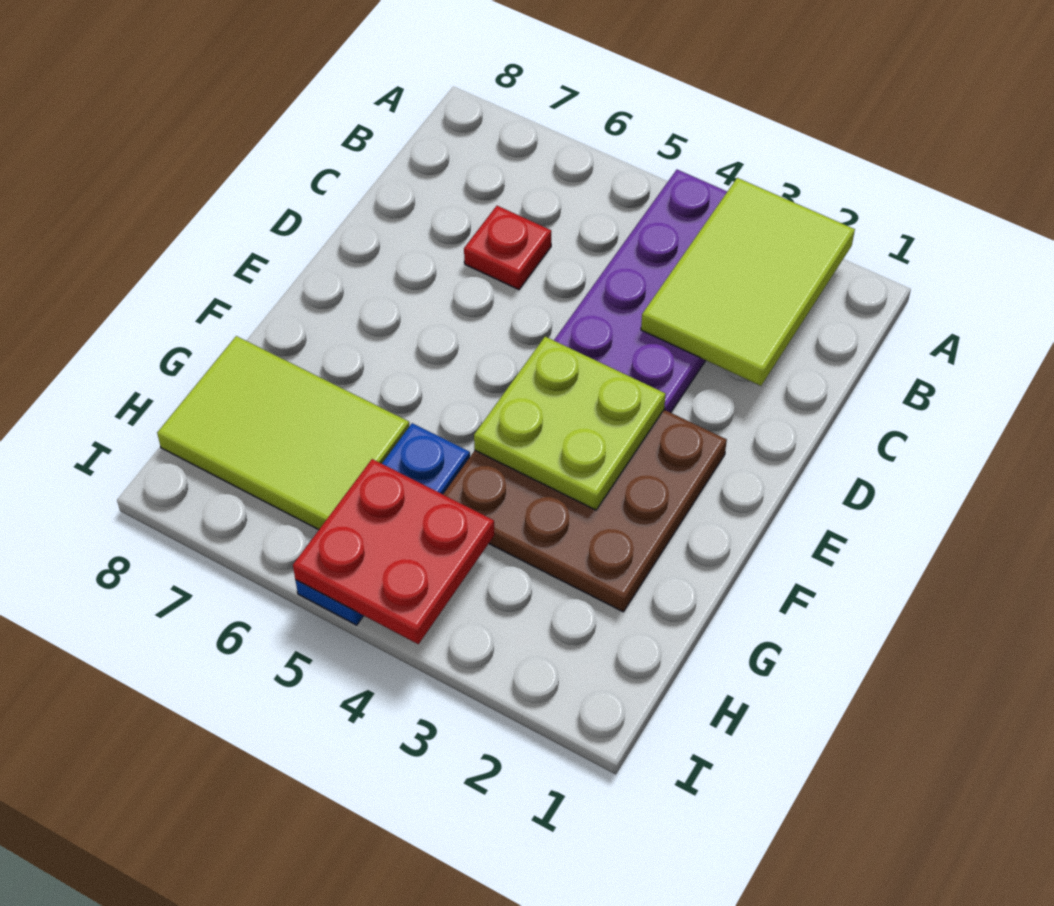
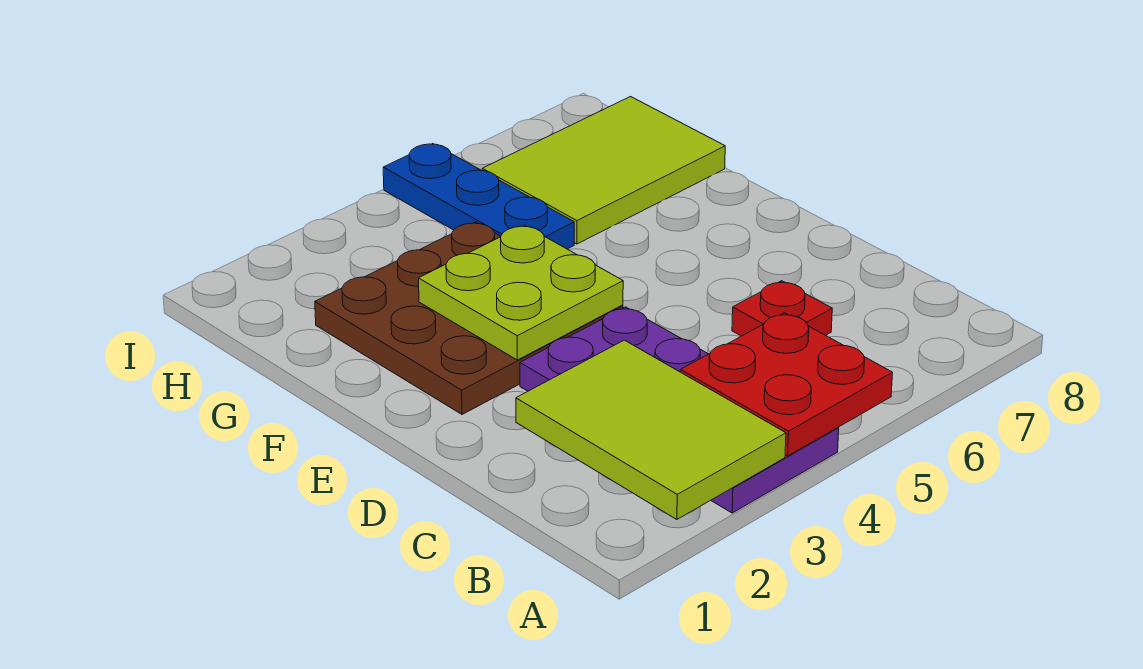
red plate H4:I5 level 2 -> red plate A4:B5 level 2

